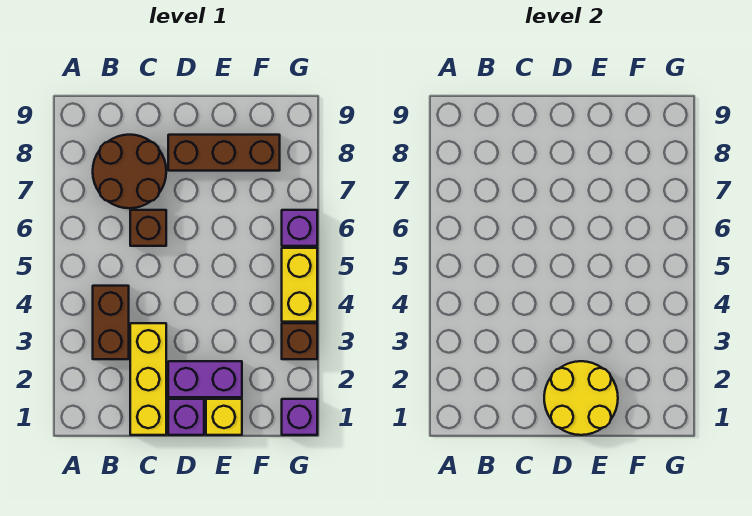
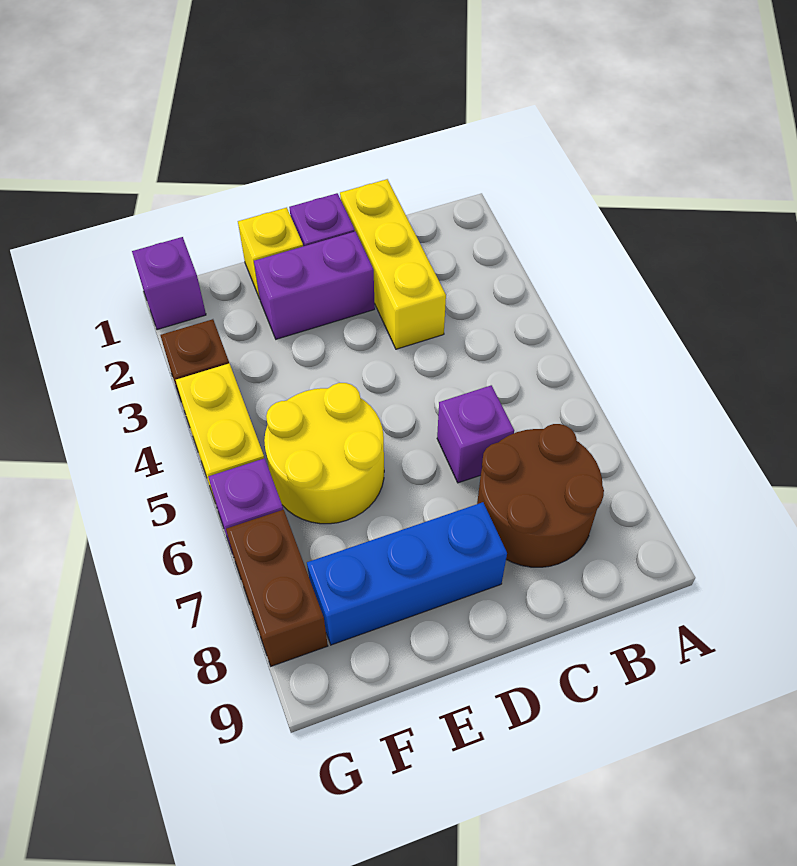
brown brick B3:B4 level 1 -> brown brick G7:G8 level 1
brown brick C6 level 1 -> purple brick C6 level 1
yellow round brick D1:E2 level 2 -> yellow round brick E5:F6 level 1
brown brick D8:F8 level 1 -> blue brick D8:F8 level 1

